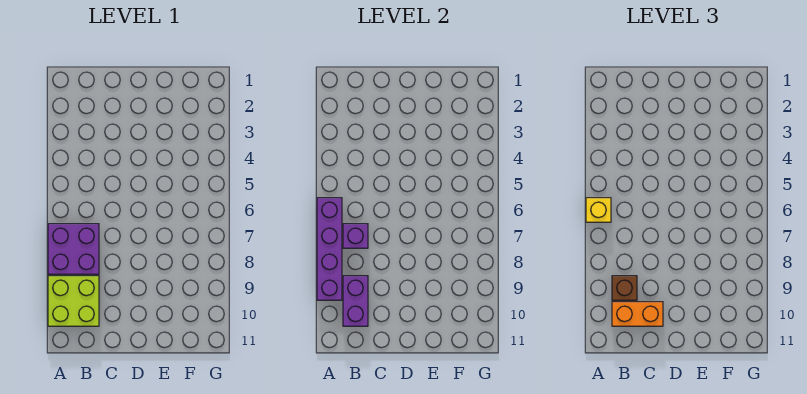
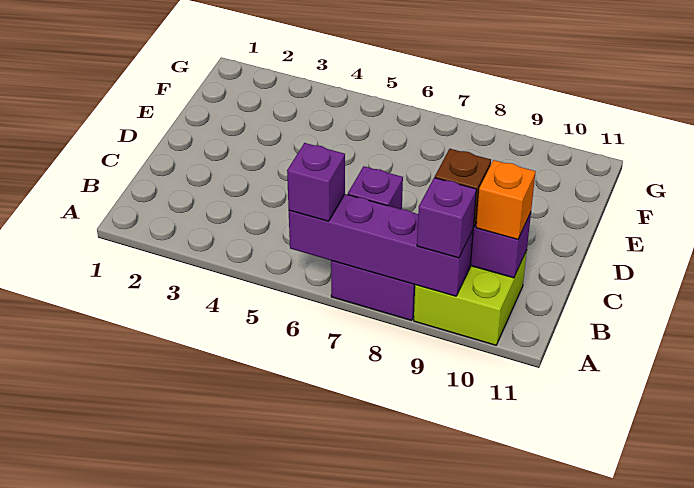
yellow brick A6 level 3 -> purple brick A6 level 3
none -> purple brick A9 level 3
orange brick B10:C10 level 3 -> orange brick B10 level 3

